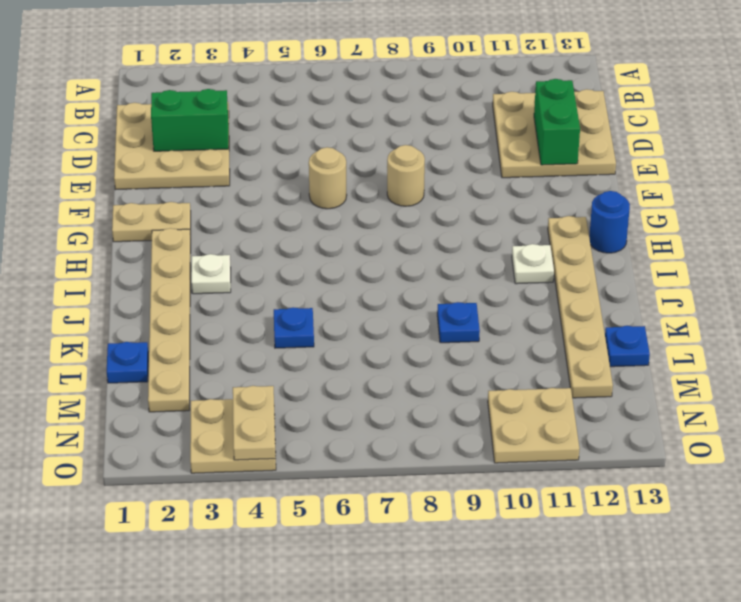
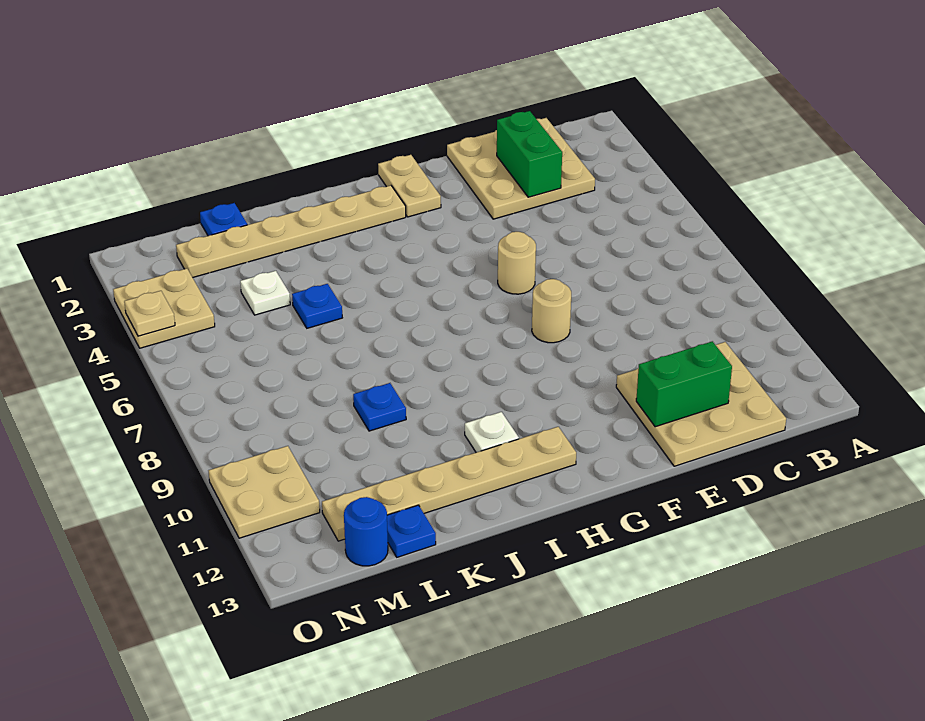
blue round brick H13 level 1 -> blue round brick M13 level 1
white plate I3 level 1 -> white plate L4 level 1
tan plate N4:O4 level 2 -> tan plate O4 level 2

